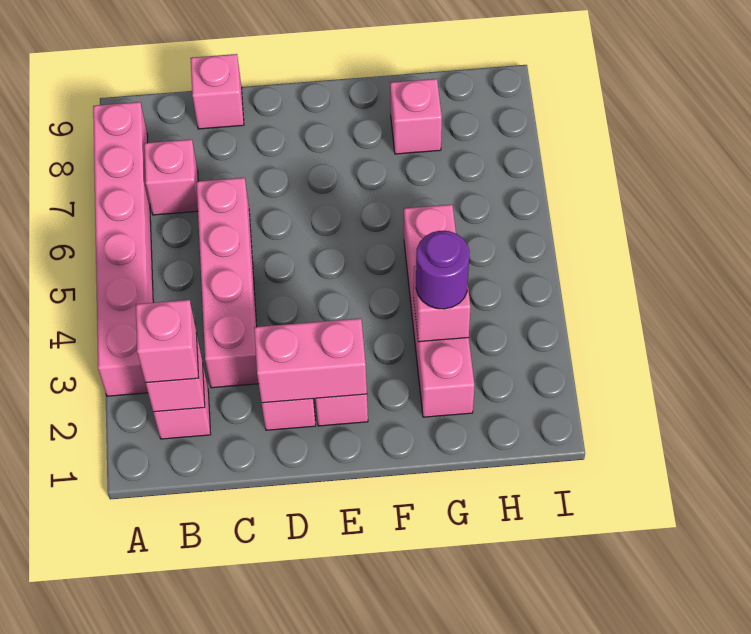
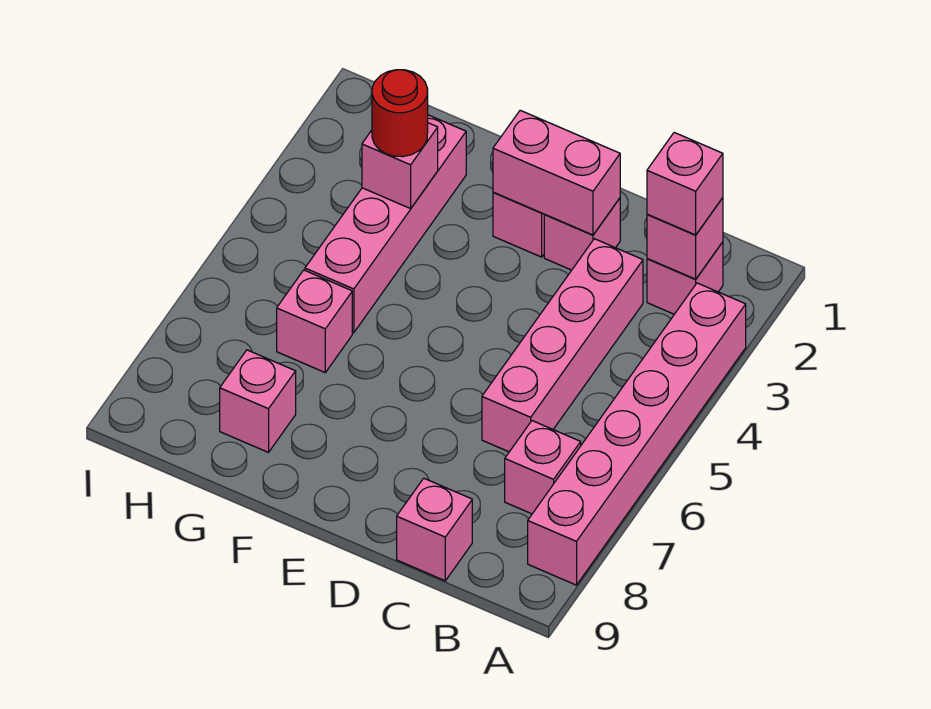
purple round brick G3 level 3 -> red round brick G3 level 3
none -> pink brick G6 level 1

